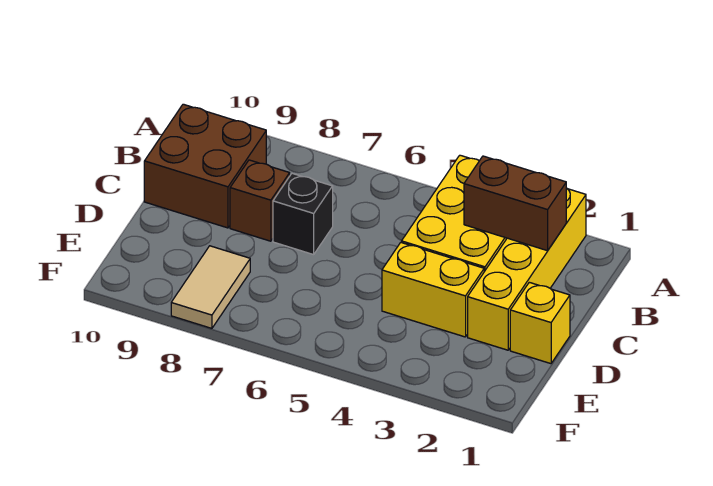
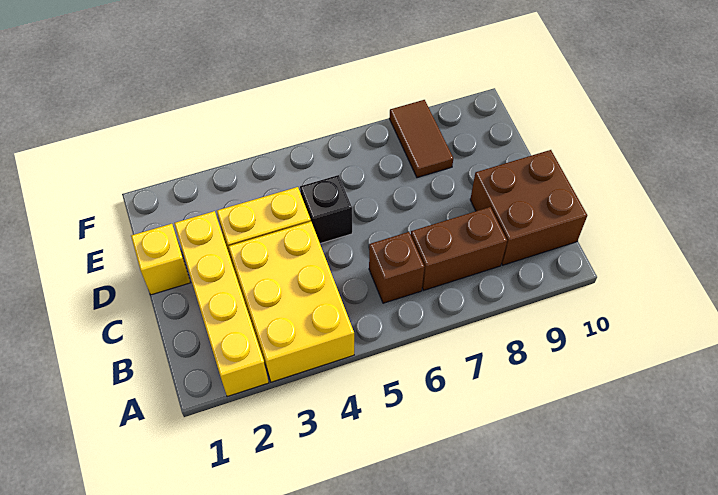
brown brick B2:B3 level 2 -> brown brick B7:B8 level 1
black brick C7 level 1 -> black brick D5 level 1
brown brick C8 level 1 -> brown brick B6 level 1
tan tile E8:F8 level 1 -> brown tile E8:F8 level 1

